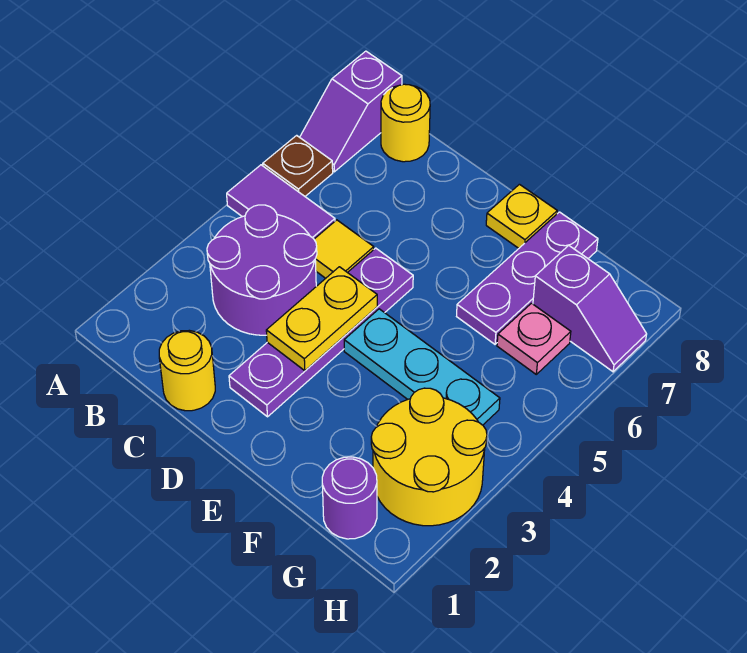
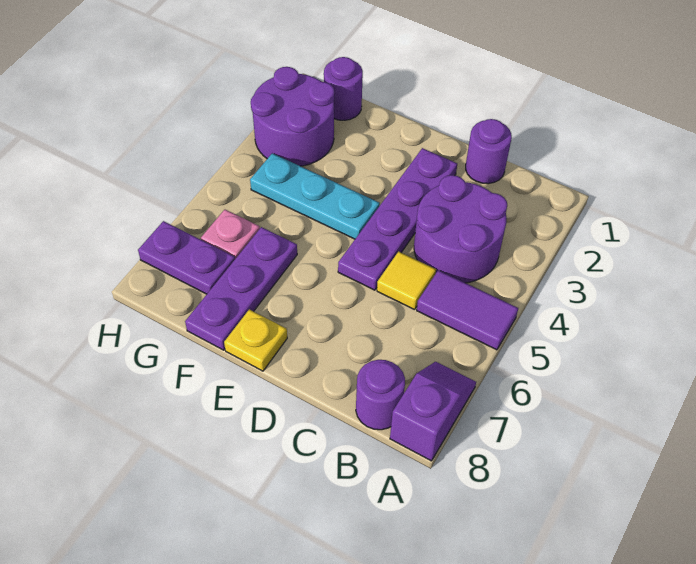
brown plate A6 level 1 -> none
yellow round brick B8 level 1 -> purple round brick B8 level 1
yellow round brick C1 level 1 -> purple round brick C1 level 1
yellow plate D3:D4 level 2 -> none
yellow round brick G2:H3 level 1 -> purple round brick G2:H3 level 1
purple slope G7:H7 level 1 top G -> purple plate G7:H7 level 1

